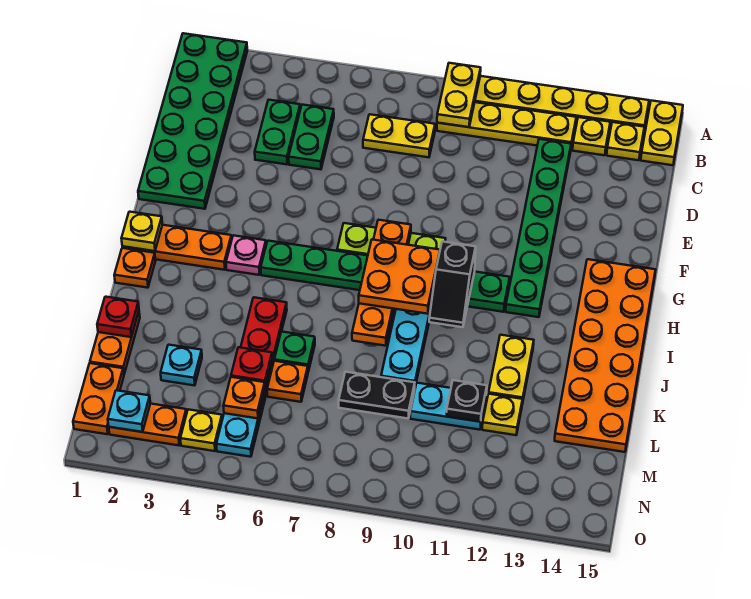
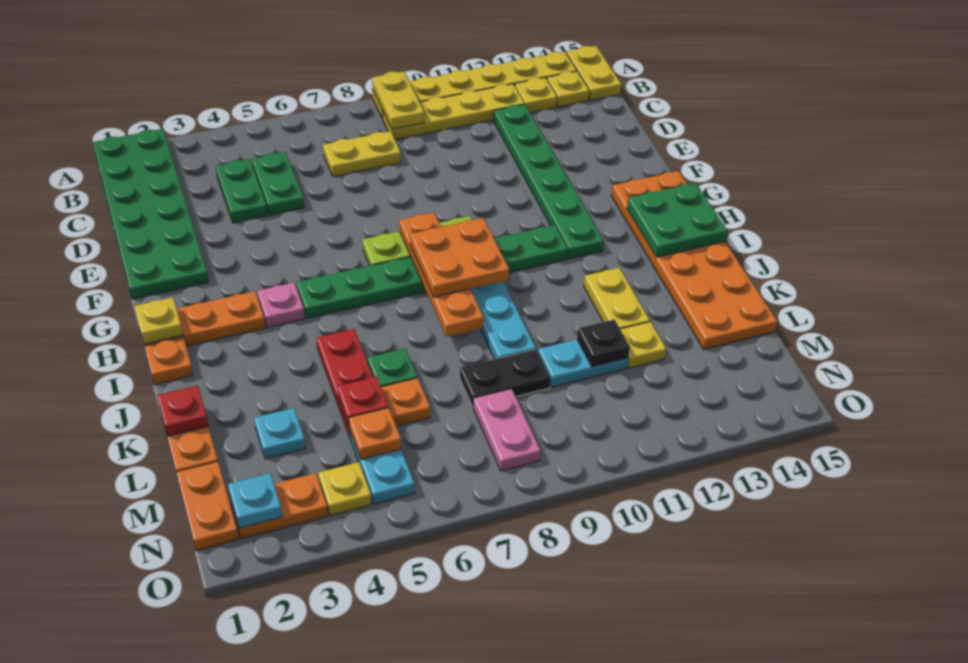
black slope H10:I10 level 2 top H -> none
none -> green plate H14:I15 level 2
none -> pink plate M8:N8 level 1

